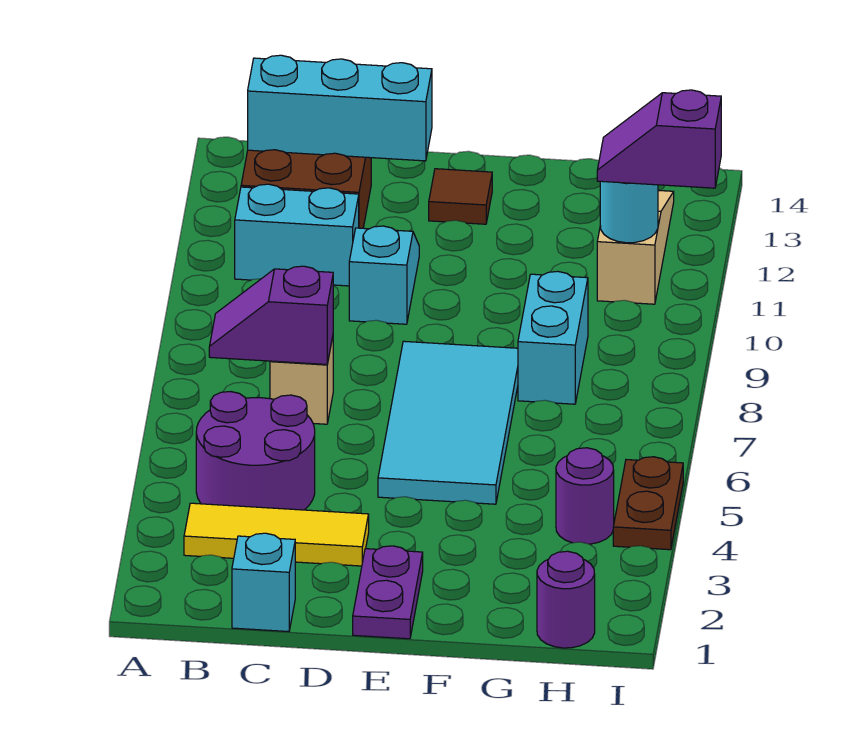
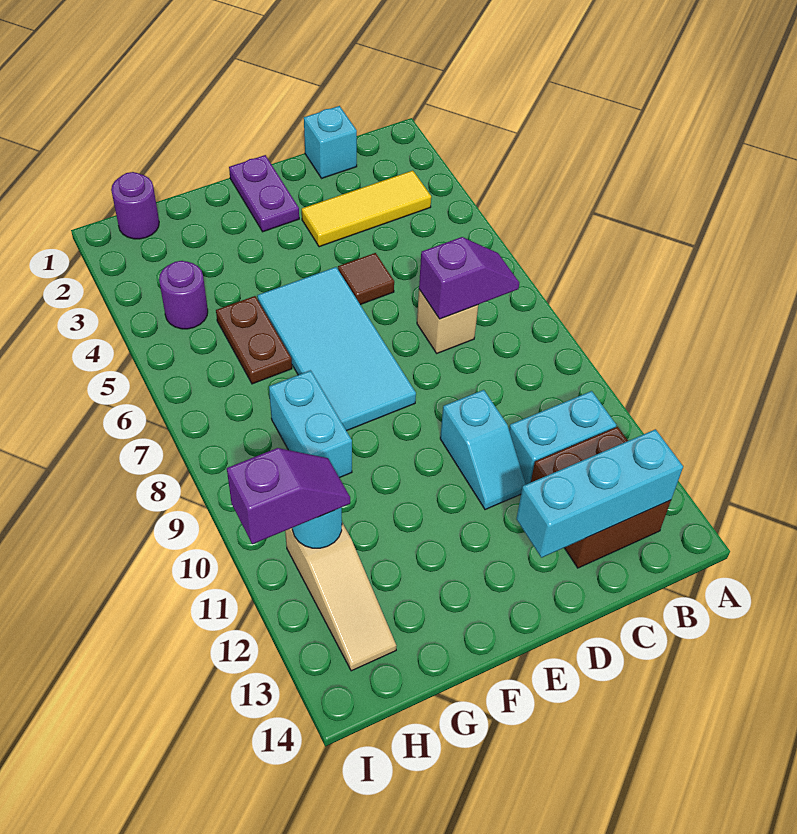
purple round brick B4:C5 level 1 -> none
brown tile E13 level 1 -> brown tile D5 level 1
brown plate I4:I5 level 1 -> brown plate G5:G6 level 1

